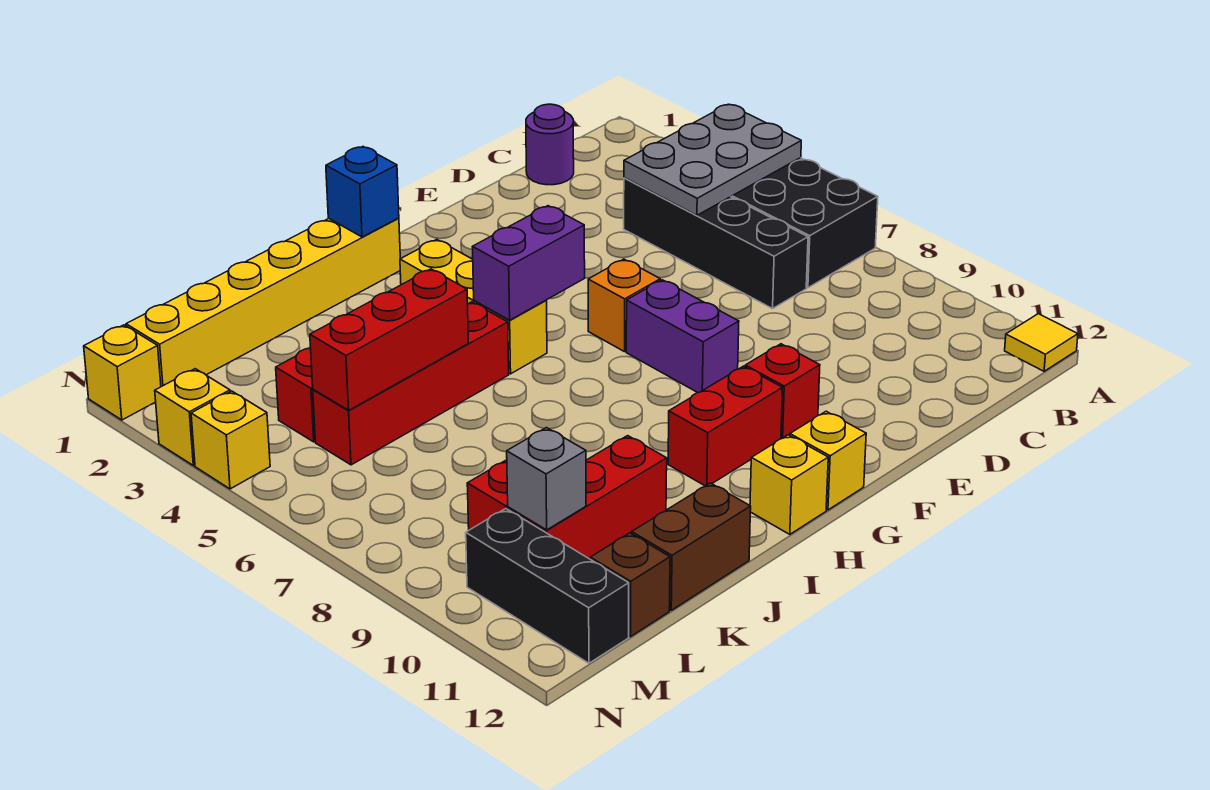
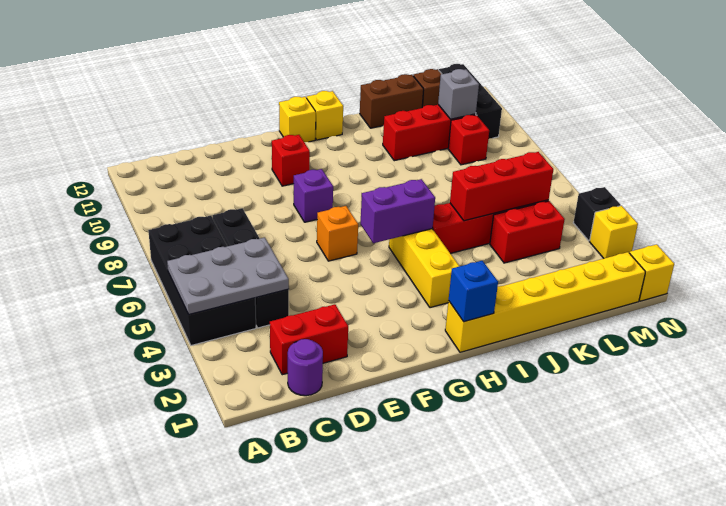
yellow tile A12 level 1 -> none
purple brick F7:F8 level 1 -> purple brick F8 level 1
red brick G10:H10 level 1 -> red brick C2:D2 level 1
yellow brick N4 level 1 -> black brick N4 level 1

